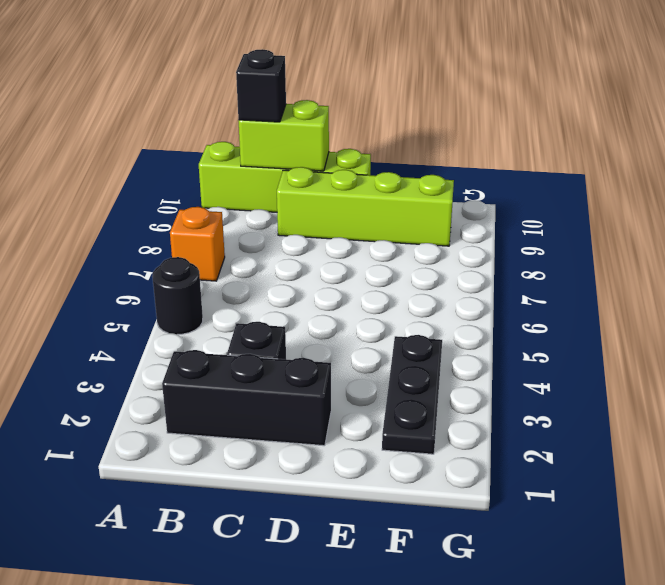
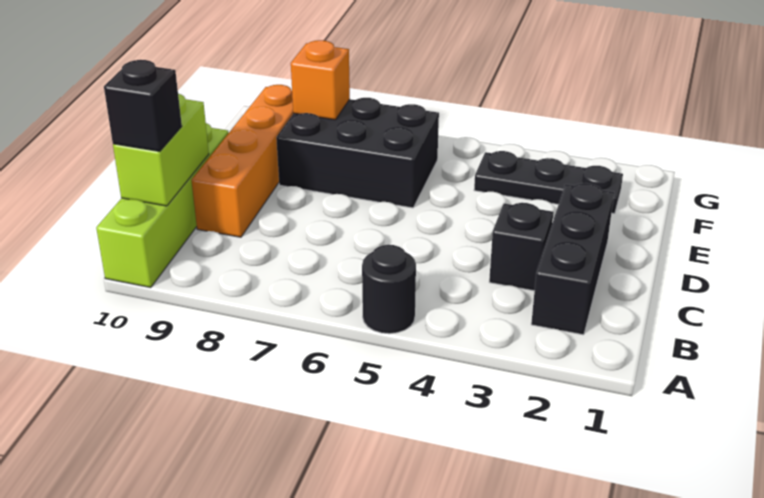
orange brick A7 level 1 -> orange brick F8 level 2
lime brick C9:F9 level 1 -> orange brick C9:F9 level 1
none -> black brick E6:F8 level 1

